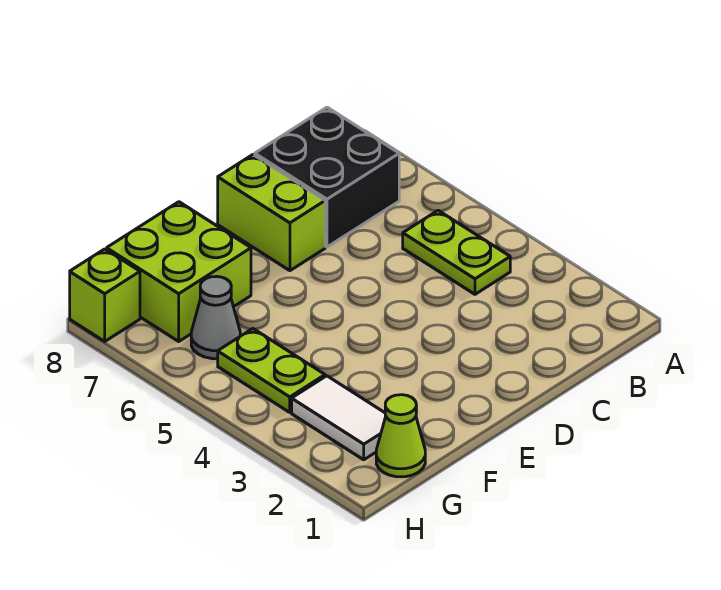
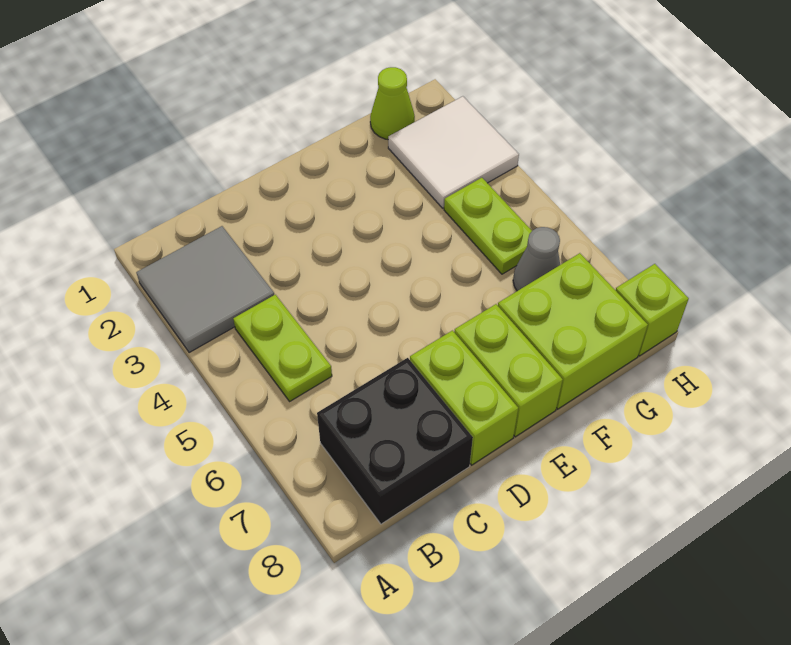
none -> grey tile A2:B3 level 1
none -> lime brick E7:E8 level 1
white tile G2:G3 level 1 -> white tile G2:H3 level 1

